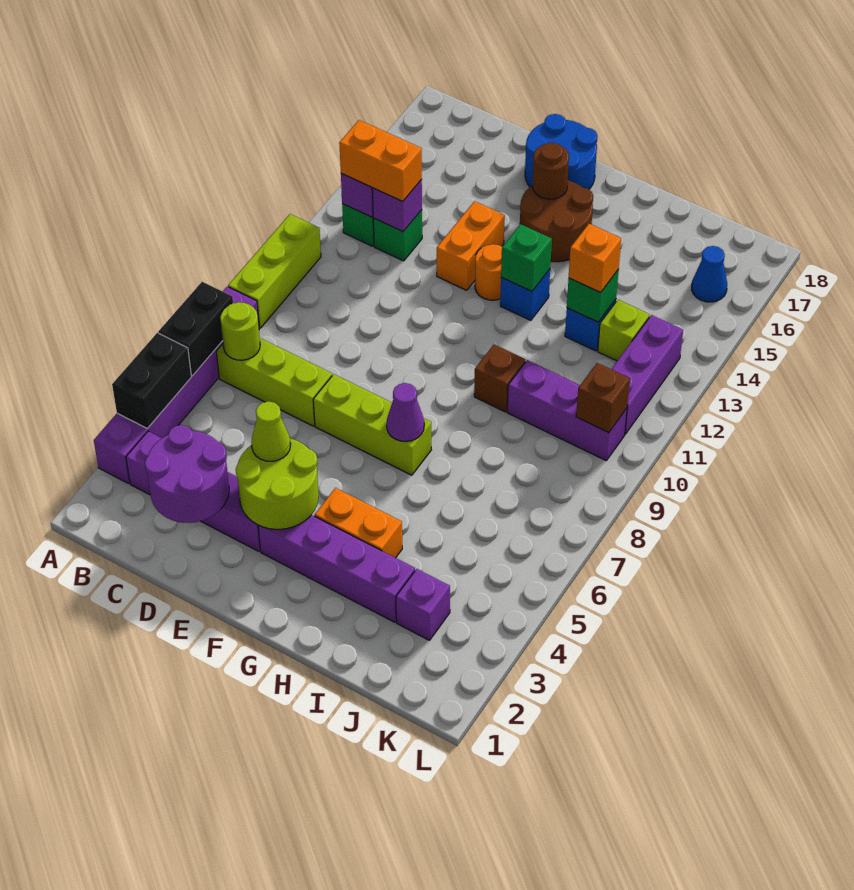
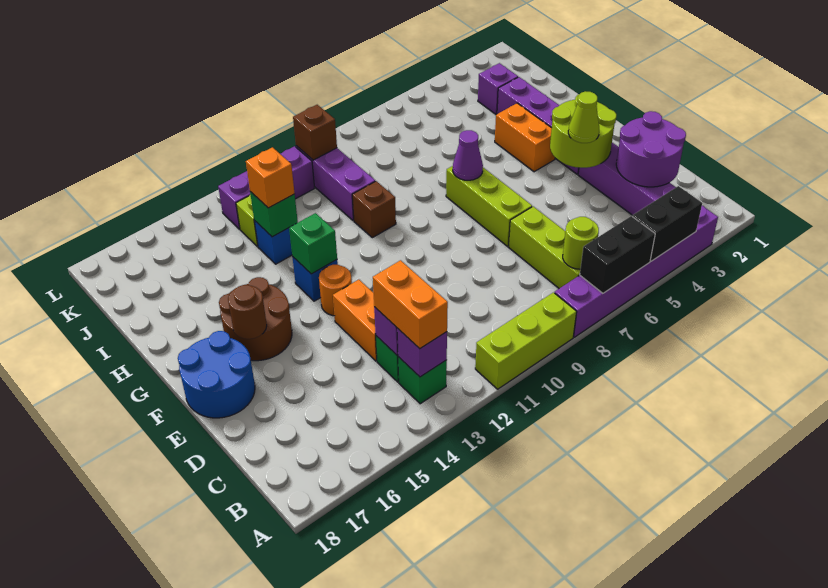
orange brick E13:E14 level 1 -> orange brick D13:E13 level 1
blue cone K16 level 1 -> none

